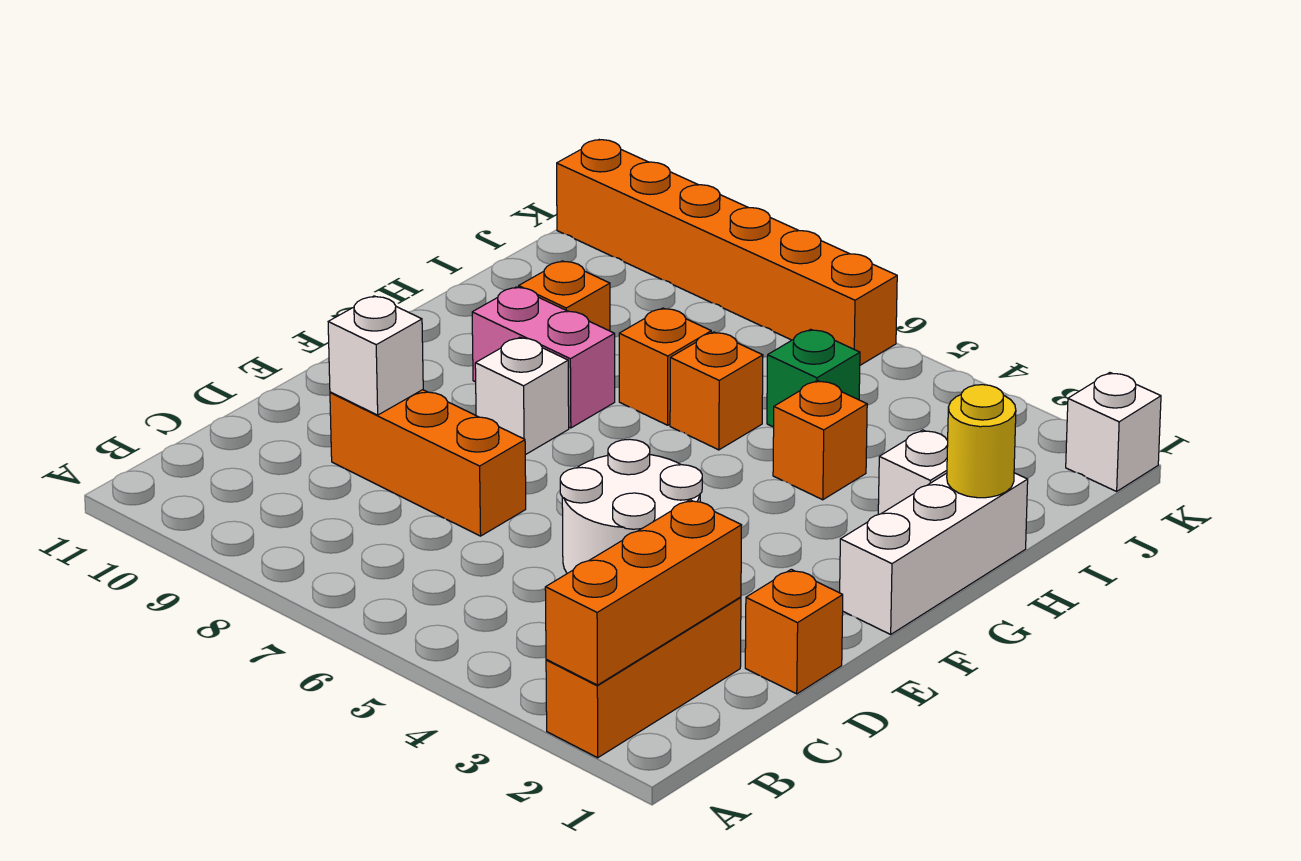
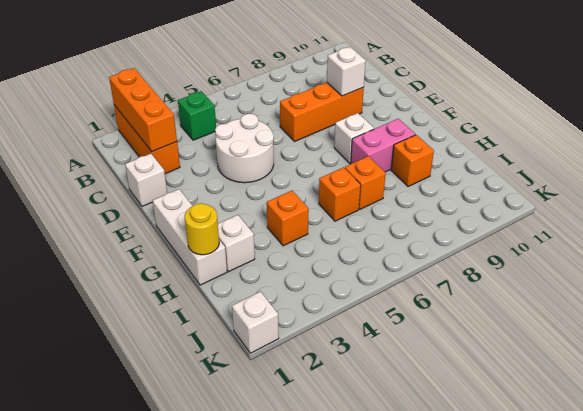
orange brick D1 level 1 -> white brick D1 level 1
green brick I5 level 1 -> green brick B4 level 1
orange brick K6:K11 level 1 -> none

